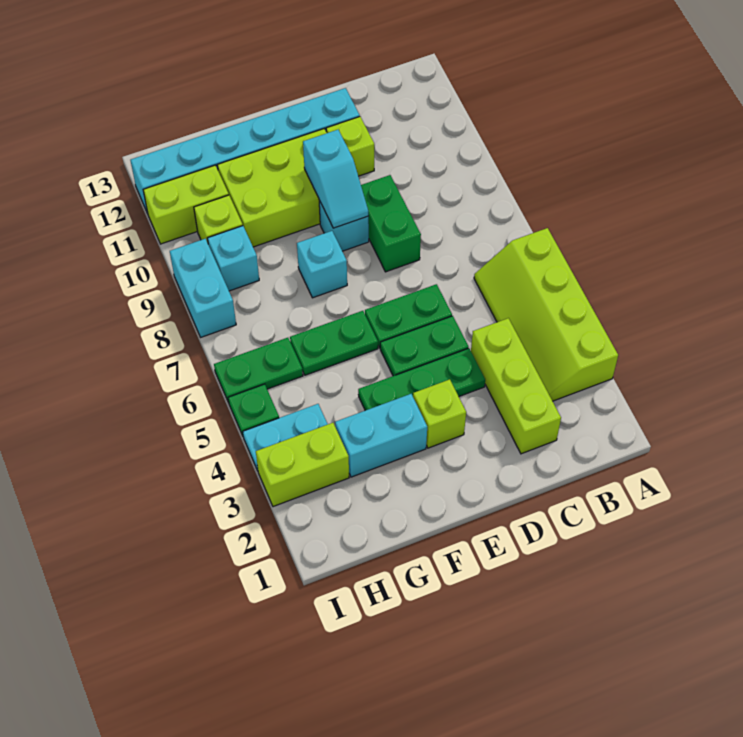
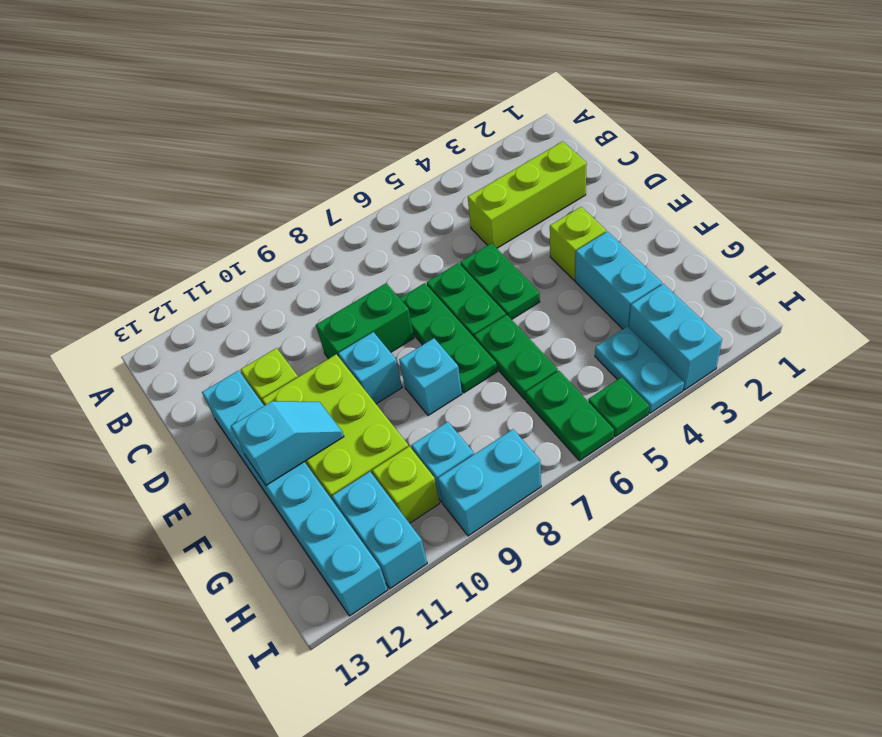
lime slope A3:B6 level 1 top A -> none
green plate D4:F4 level 1 -> green plate D7:F7 level 1
cyan slope E9:E10 level 2 top 10 -> cyan slope F11:F12 level 2 top 12
lime brick H3:I3 level 1 -> cyan brick H3:I3 level 1
lime brick H11:I11 level 1 -> cyan brick H11:I11 level 1

